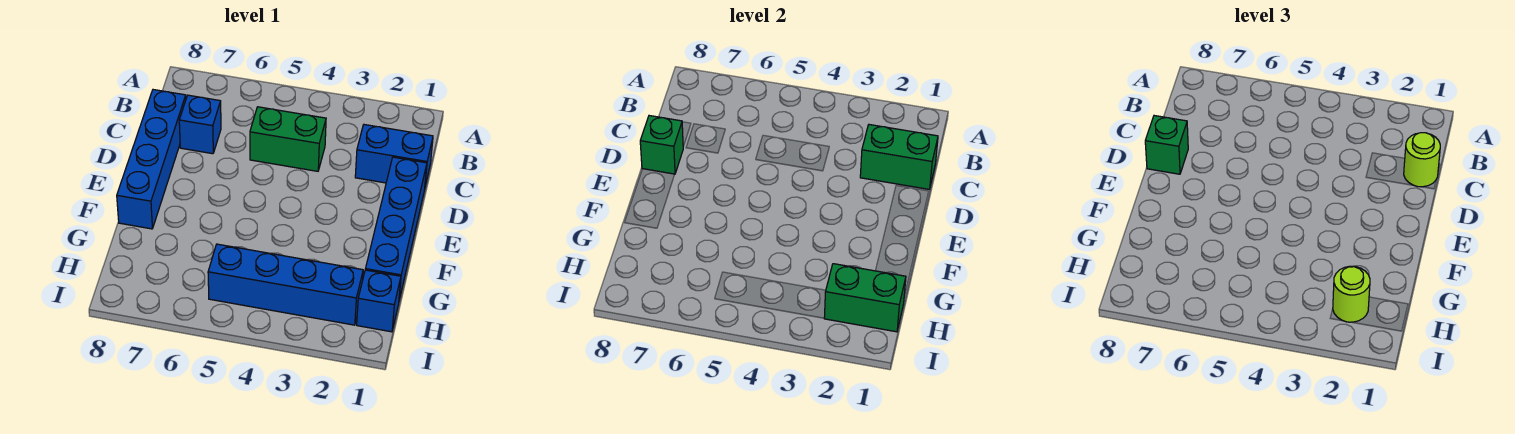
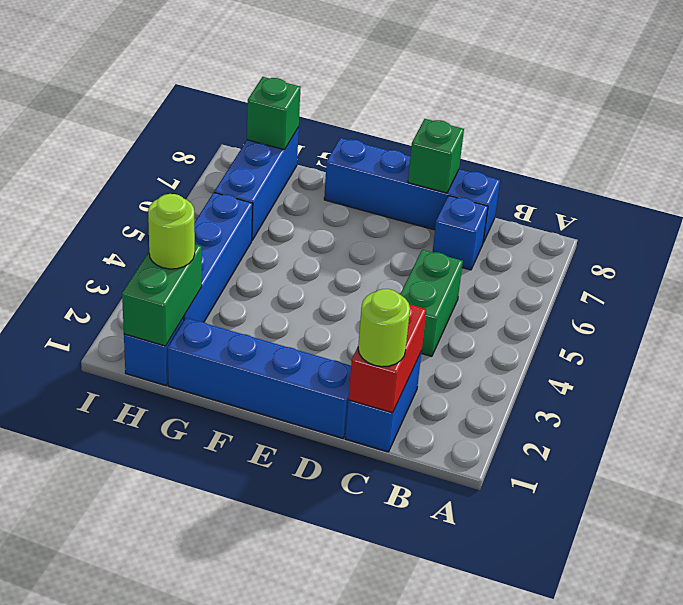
green brick C1:C2 level 2 -> red brick C1:C2 level 2
green brick D8 level 3 -> green brick H8 level 2
none -> blue brick H6:H8 level 1

